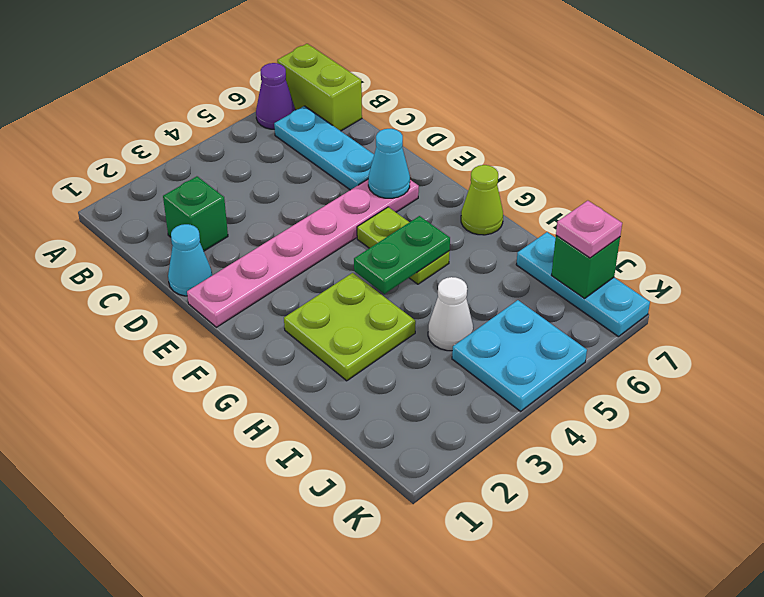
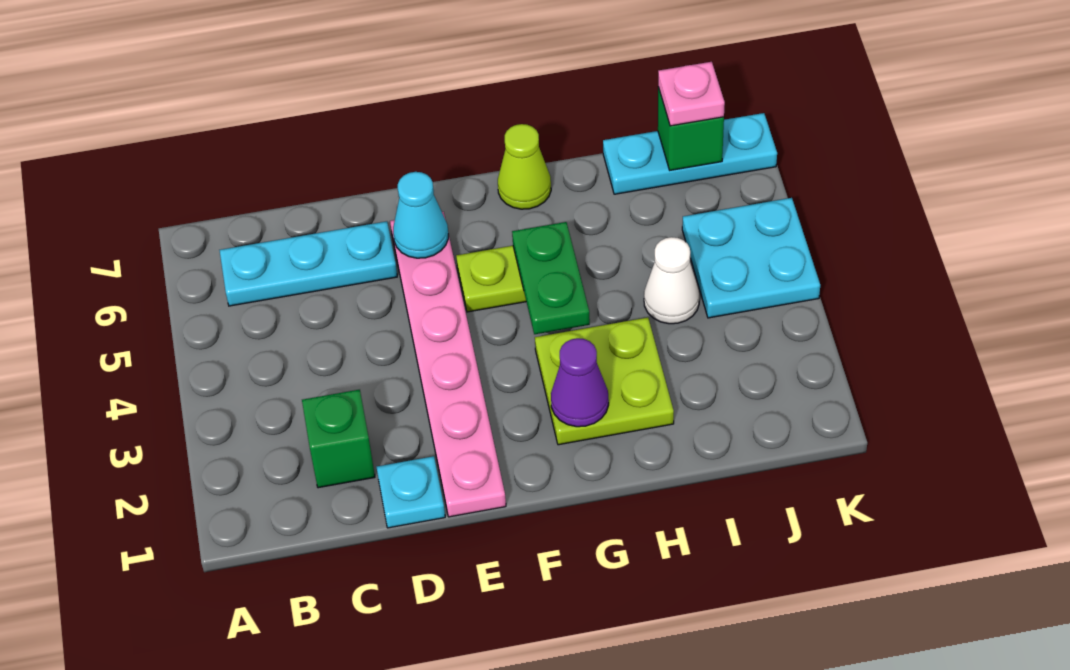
purple cone A6 level 1 -> purple cone G2 level 2
lime brick A7:B7 level 1 -> none
cyan cone D1 level 1 -> cyan plate D1 level 1

